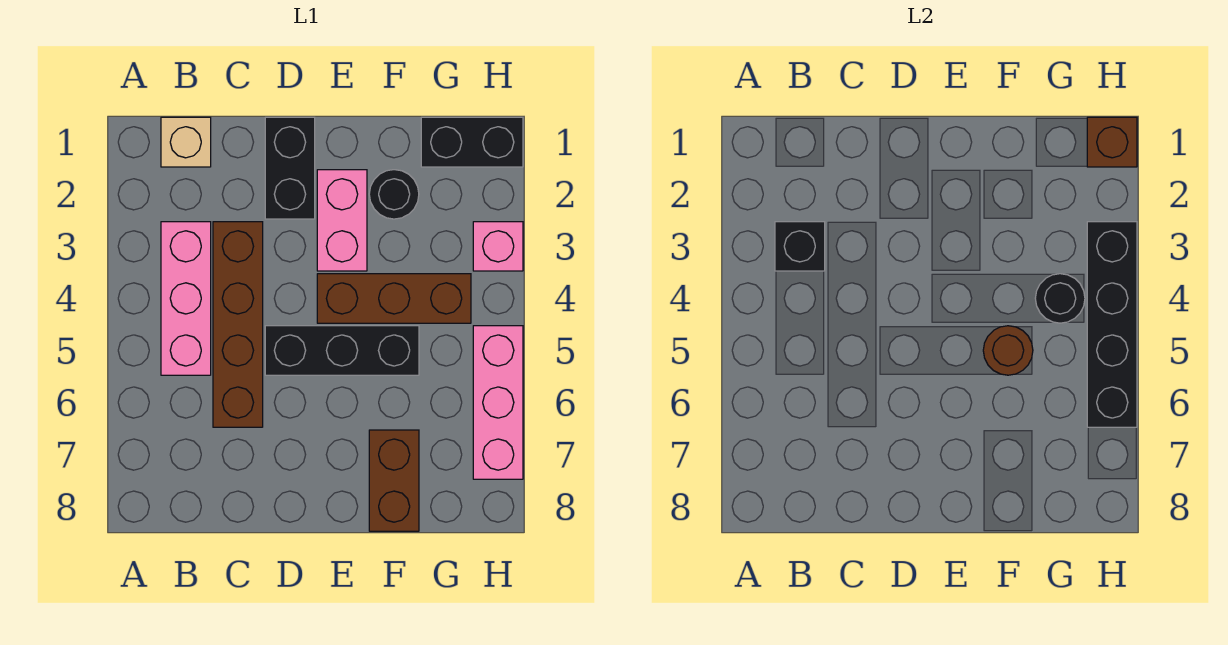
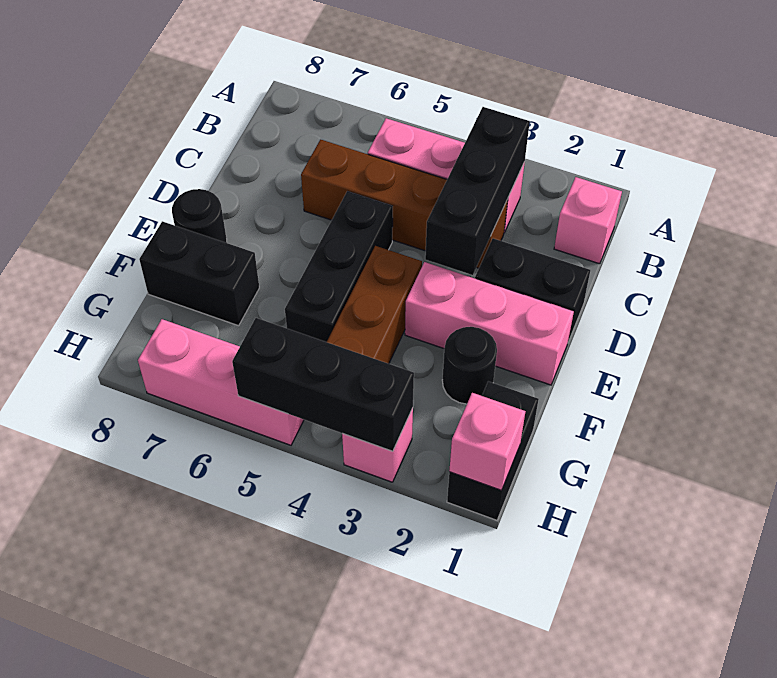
tan brick B1 level 1 -> pink brick B1 level 1
black brick B3 level 2 -> black brick B3:D3 level 2
pink brick E2:E3 level 1 -> pink brick E1:E3 level 1
brown round brick F5 level 2 -> none
brown brick F7:F8 level 1 -> black brick F7:F8 level 1
black round brick G4 level 2 -> black round brick E8 level 1
brown brick H1 level 2 -> pink brick H1 level 2
black brick H3:H6 level 2 -> black brick H3:H5 level 2

